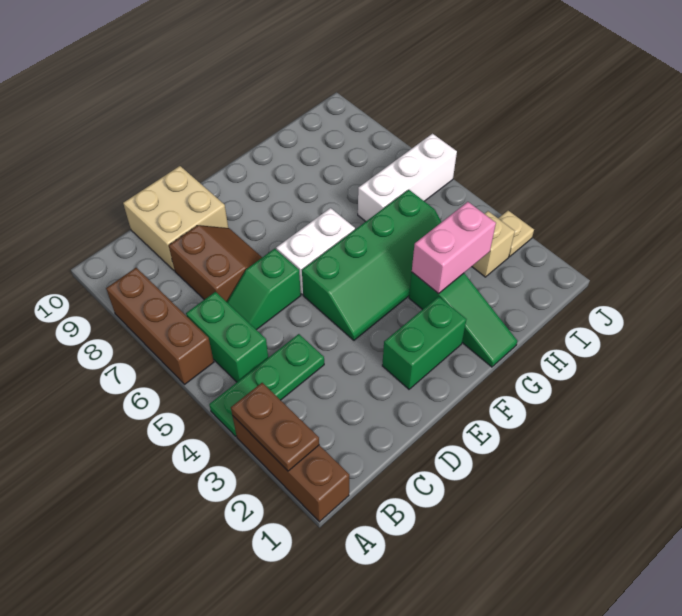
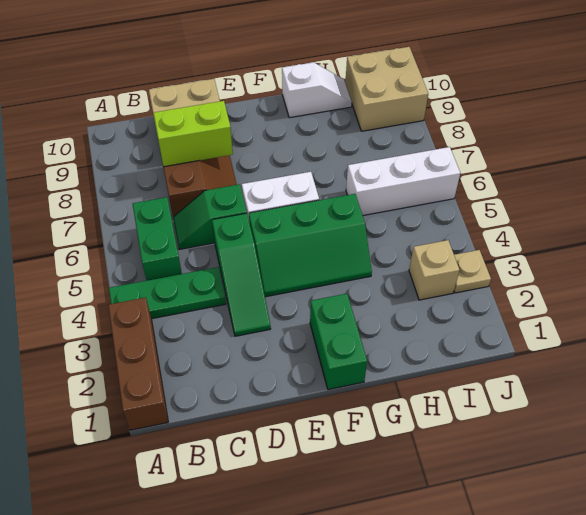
brown plate A2:A3 level 2 -> none
brown brick A6:A8 level 1 -> none
none -> lime brick C8:D8 level 2
green brick E2:F2 level 1 -> green brick F1:F2 level 1
green slope E4:H5 level 1 top 5 -> green slope E4:G5 level 1 top 5
green slope G1:G3 level 1 top 3 -> green slope D3:D5 level 1 top 5
pink brick G3:H3 level 2 -> none
none -> white slope G10:H10 level 1 top G
none -> tan brick I9:J10 level 1

